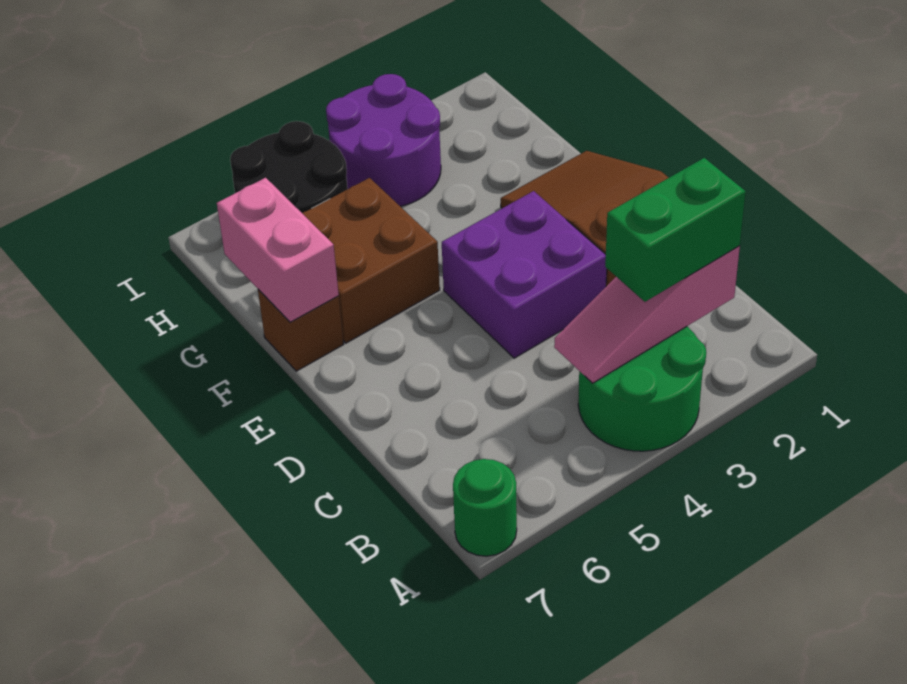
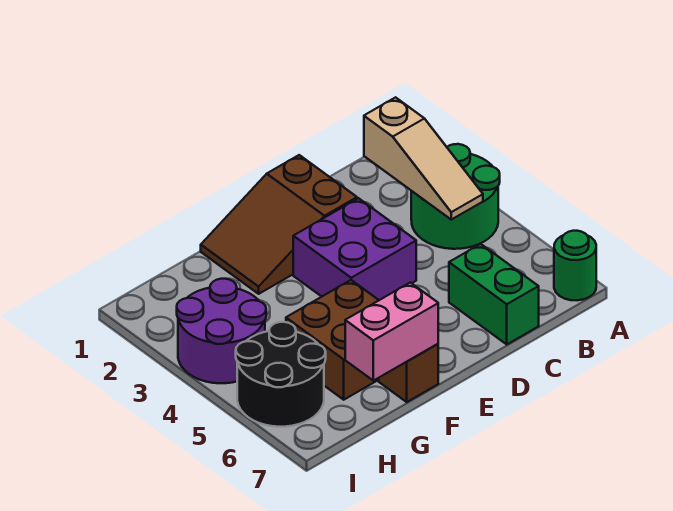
pink slope B2:B4 level 2 top 2 -> tan slope B2:B4 level 2 top 2
green brick B2:B3 level 3 -> green brick C6:C7 level 1

